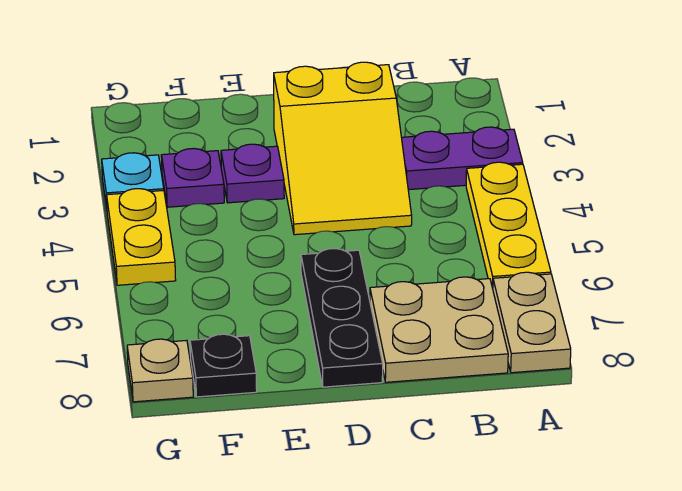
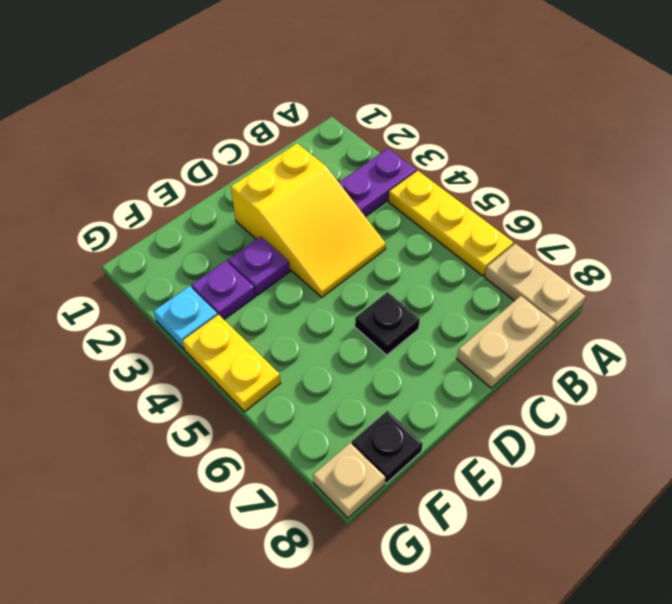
tan plate B7:C8 level 1 -> tan plate B8:C8 level 1
black plate D6:D8 level 1 -> black plate D6 level 1

